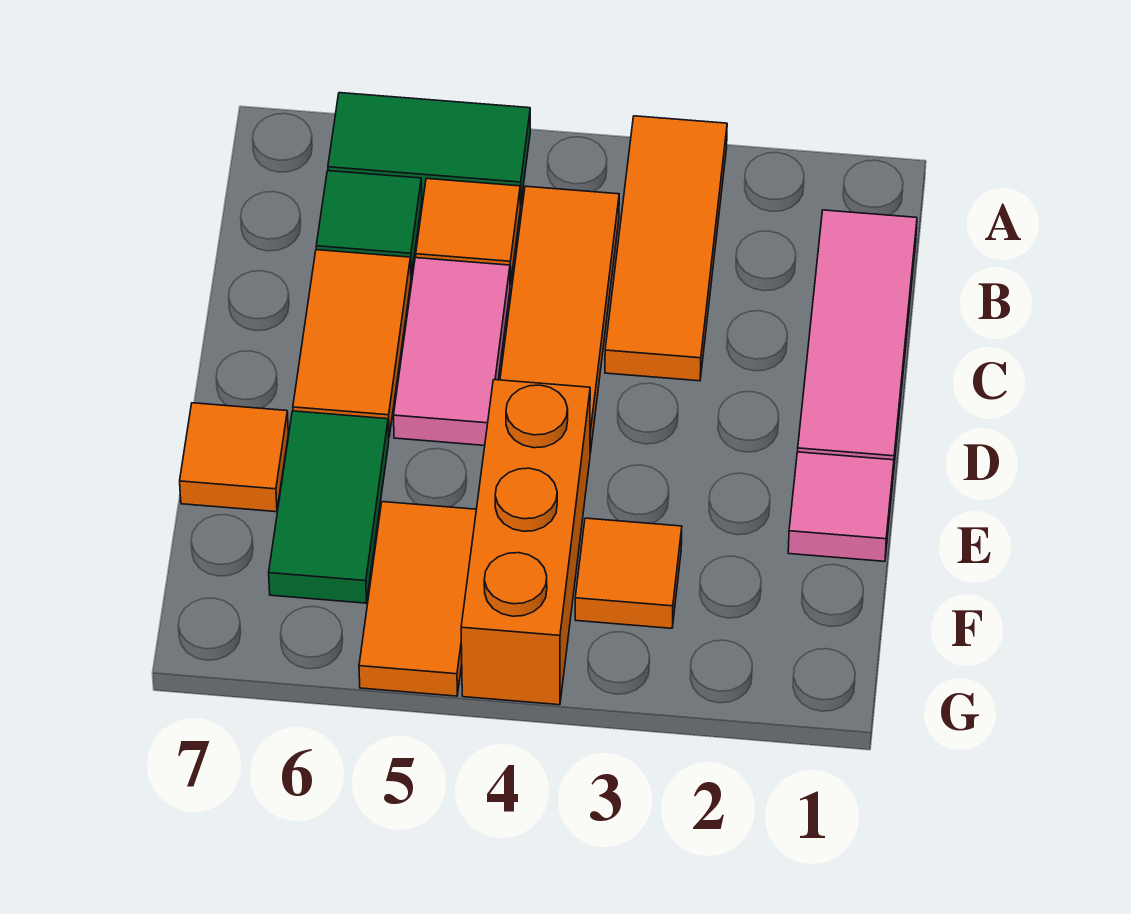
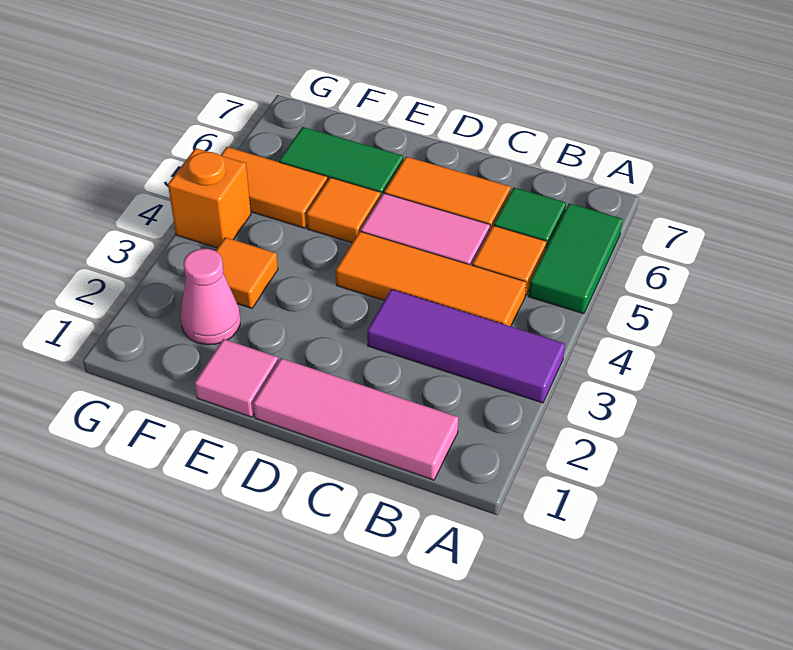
orange tile A3:C3 level 1 -> purple tile A3:C3 level 1
orange brick E4:G4 level 1 -> orange brick G4 level 1
orange tile E7 level 1 -> orange tile E5 level 1
none -> pink cone F2 level 1

